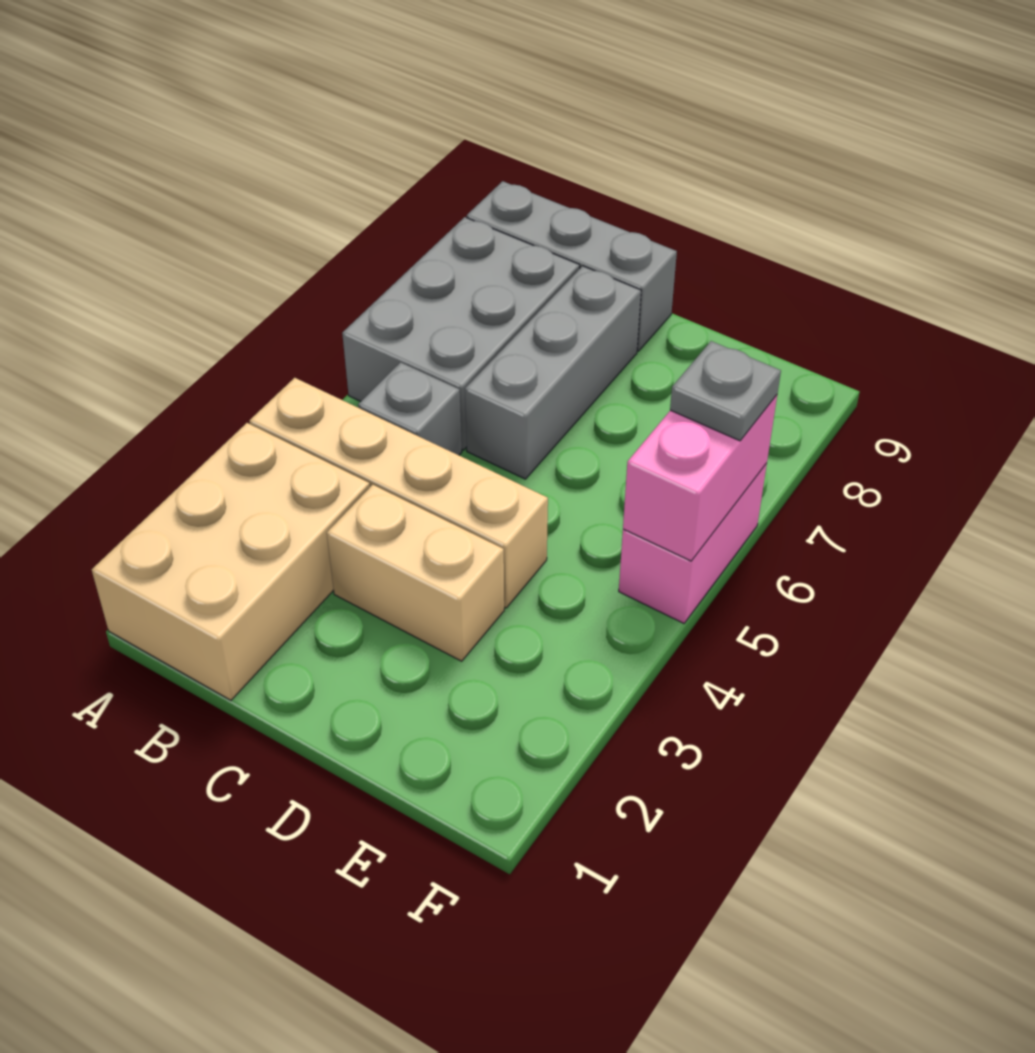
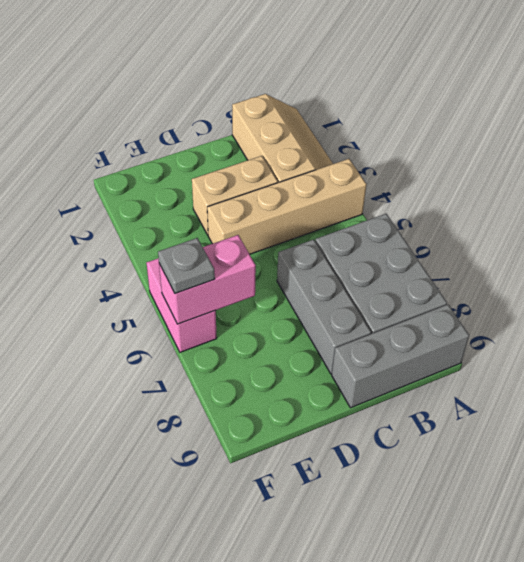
tan brick A1:B3 level 1 -> tan slope A1:B3 level 1 top B
grey brick B5 level 1 -> none
pink brick F5:F6 level 2 -> pink brick E6:F6 level 2

